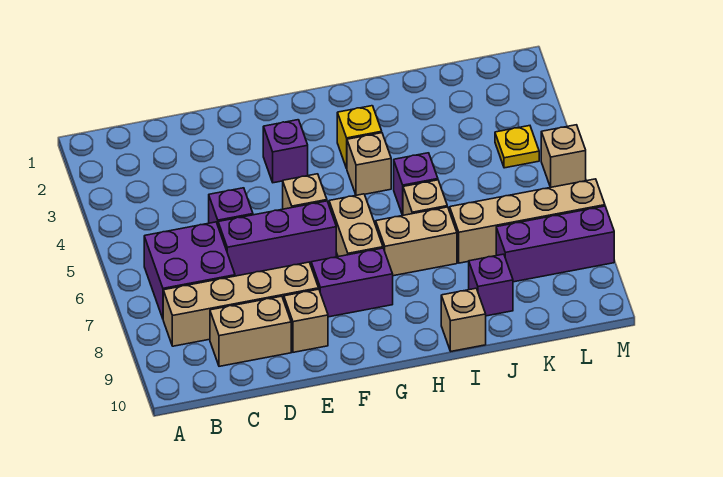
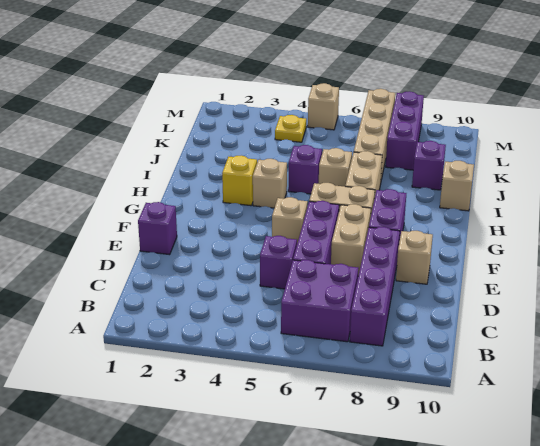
tan brick B8:E8 level 1 -> purple brick B8:E8 level 1
tan brick C9:D9 level 1 -> tan brick E7:F7 level 1
purple brick F3 level 1 -> purple brick E1 level 1

